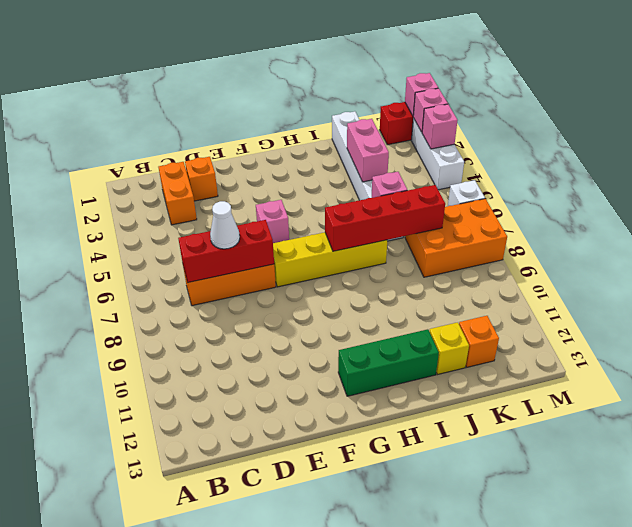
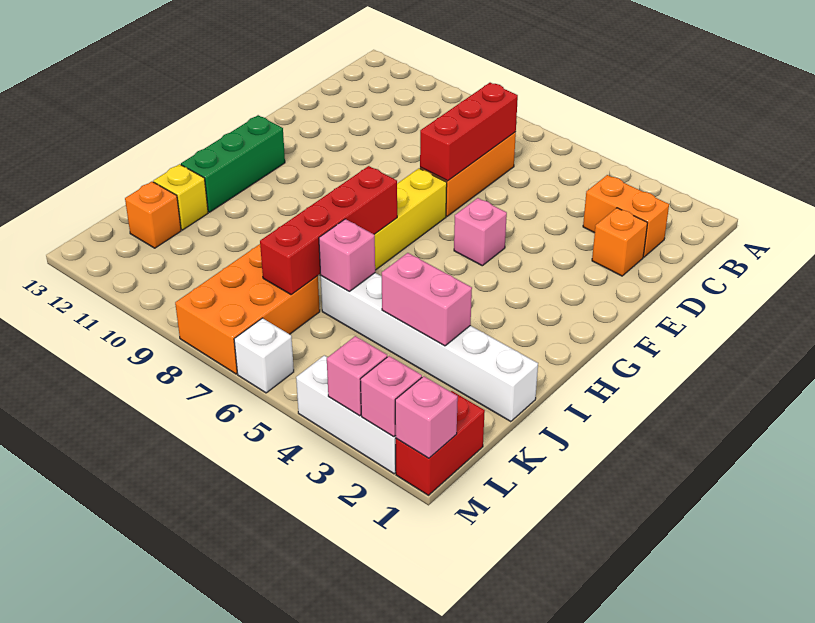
white cone D7 level 3 -> none

